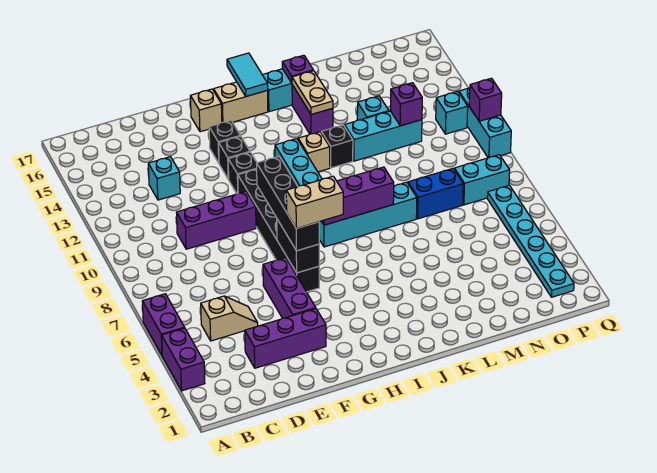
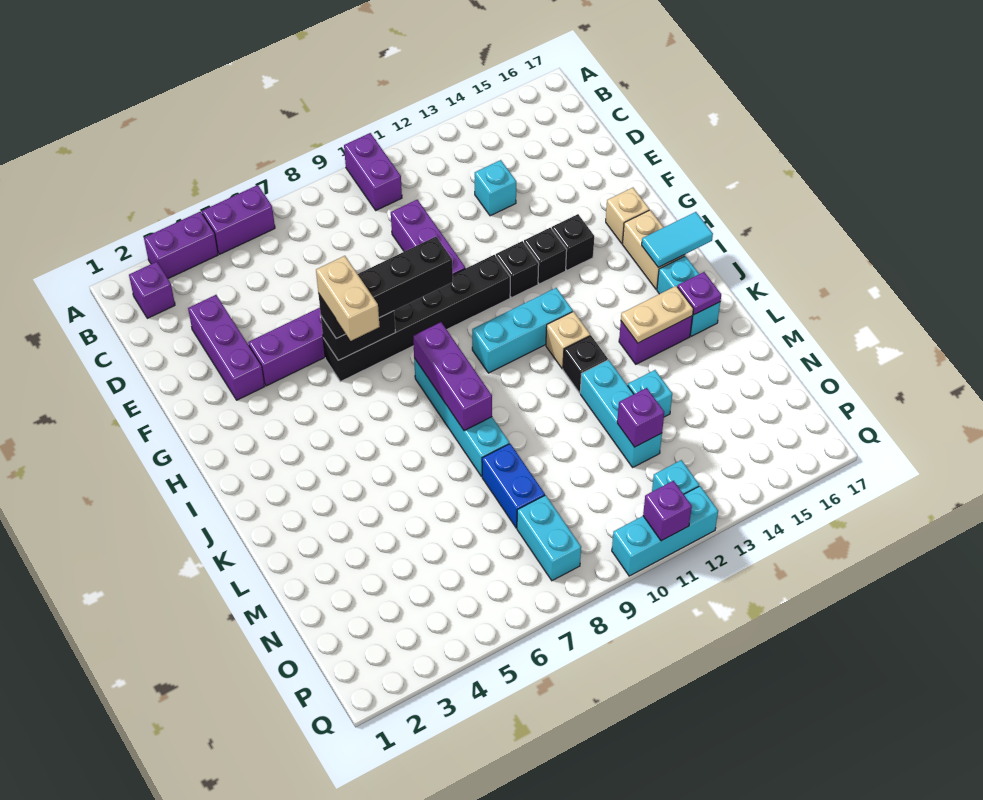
none -> purple brick A10:B10 level 1
none -> purple brick B2 level 1
tan slope C5:D5 level 1 top C -> none
cyan plate P2:P7 level 1 -> none

